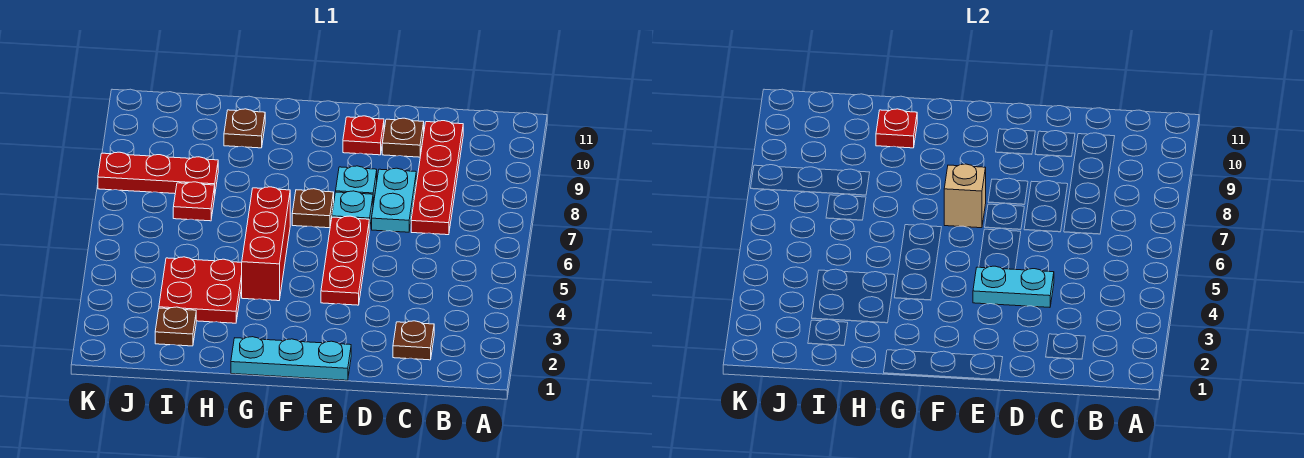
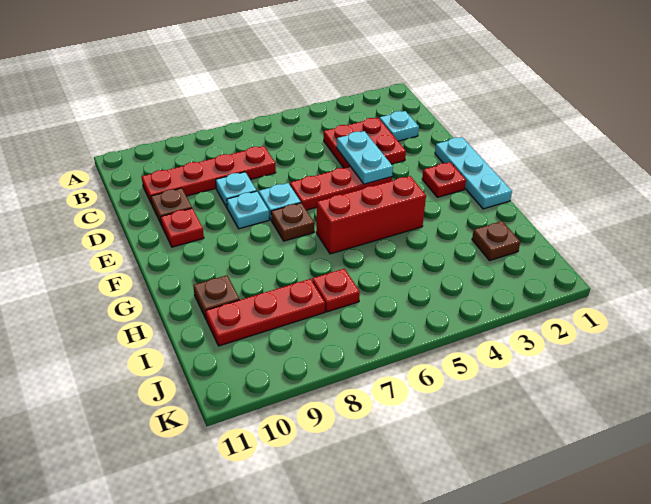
brown plate C2 level 1 -> cyan plate C2 level 1
cyan plate D7:D8 level 1 -> cyan plate D8 level 1
tan brick F7 level 2 -> none
red plate H3:I4 level 1 -> red plate C3:D4 level 1
red plate H10 level 2 -> red plate F2 level 1
red plate I8:K8 level 1 -> red plate I8:I10 level 1

